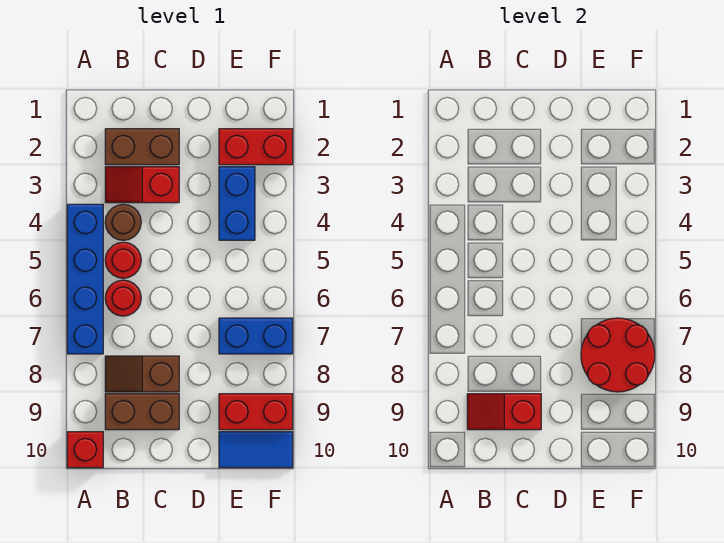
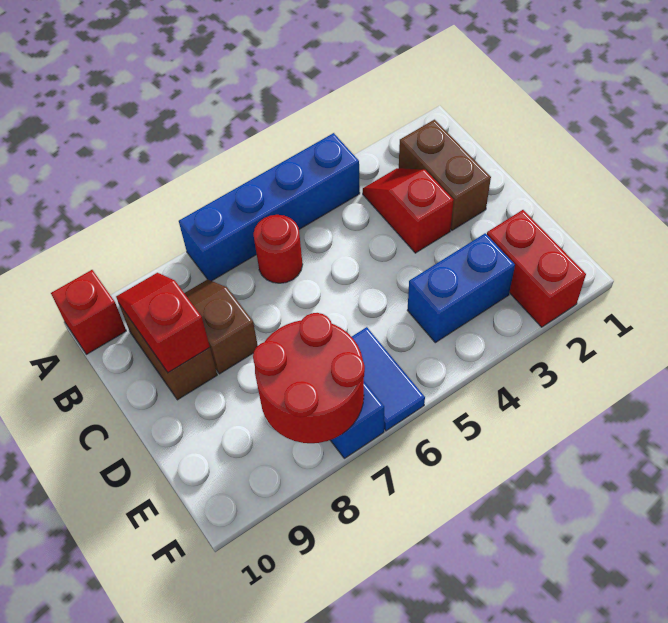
brown round brick B4 level 1 -> none
red round brick B5 level 1 -> none
red brick E9:F9 level 1 -> none
blue tile E10:F10 level 1 -> blue tile E6:F6 level 1

